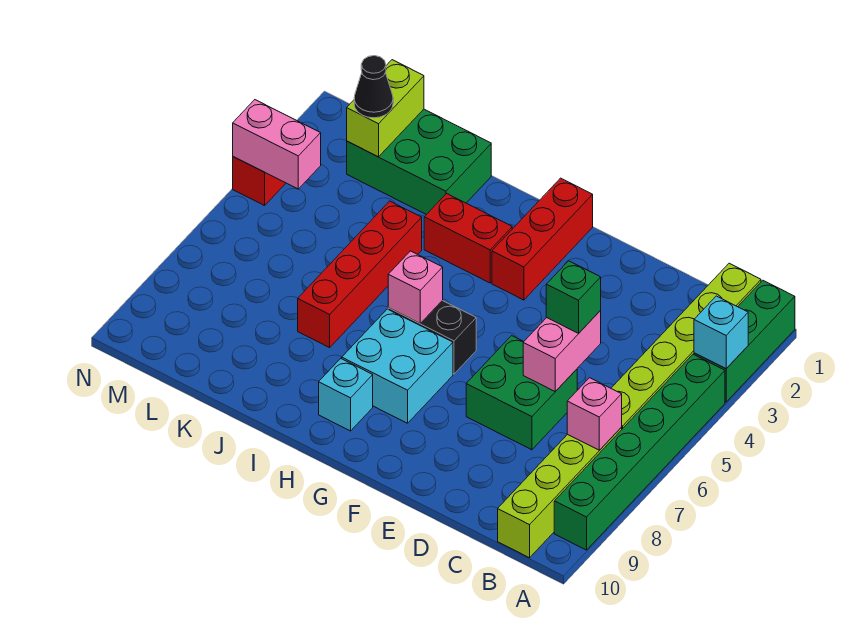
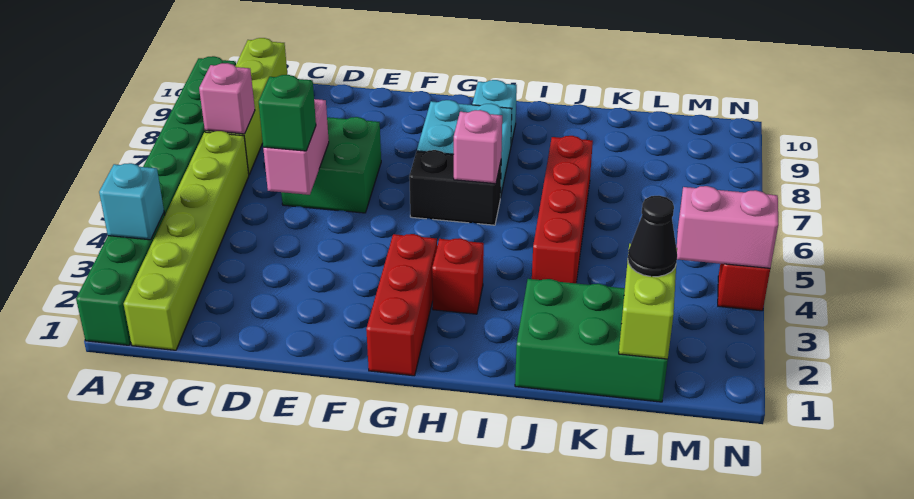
red brick H3:I3 level 1 -> red brick H3 level 1

